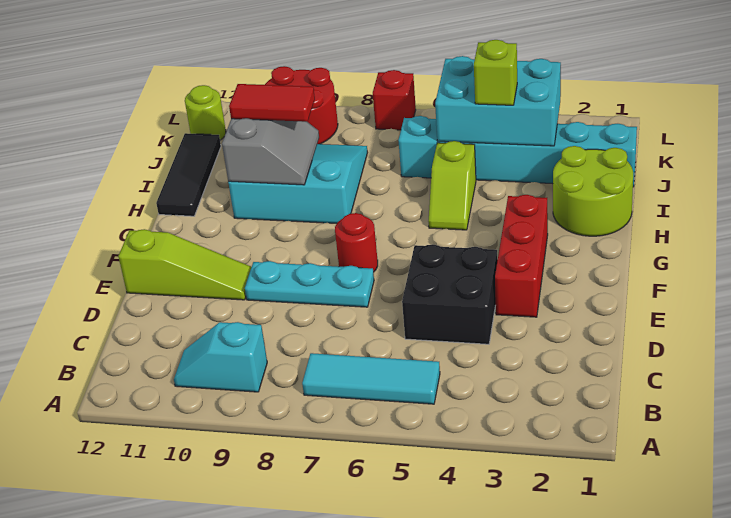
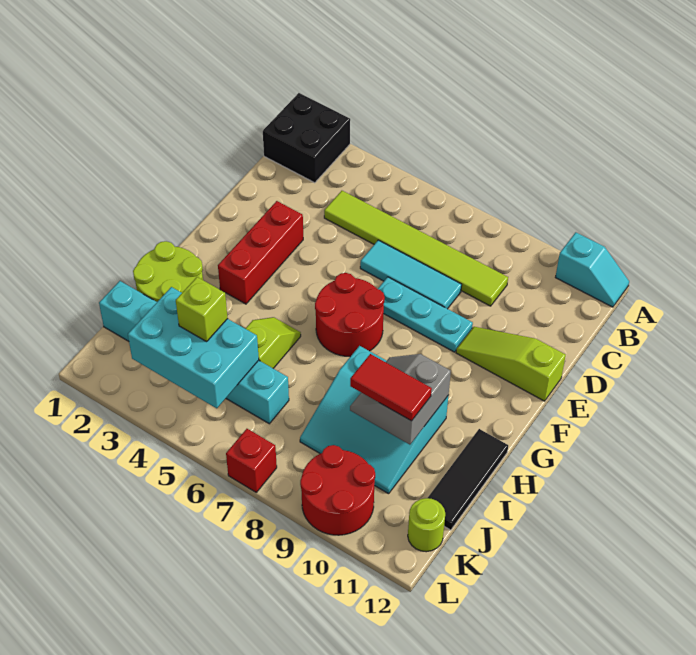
cyan tile B5:B7 level 1 -> cyan tile D6:D8 level 1
cyan slope B9:B10 level 1 top 9 -> cyan slope A11:A12 level 1 top 11
none -> lime tile C4:C9 level 1
black brick D4:E5 level 1 -> black brick A1:B2 level 1
red round brick F7 level 1 -> red round brick F6:G7 level 1

